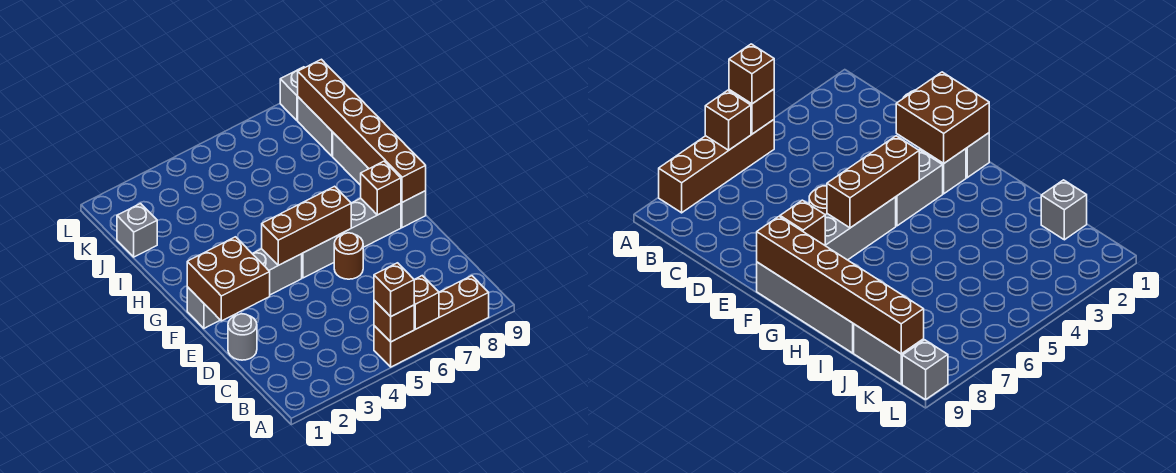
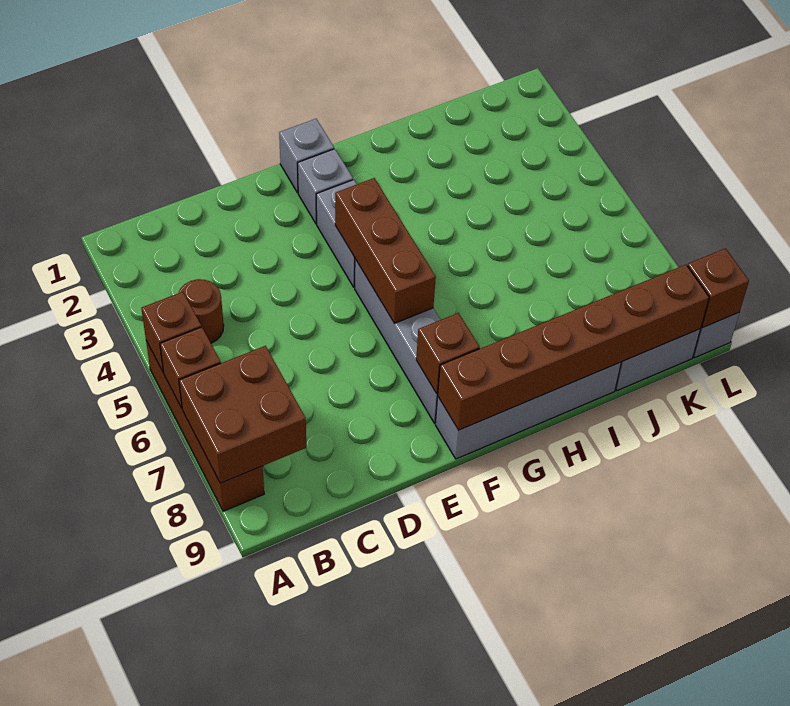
brown brick A5 level 3 -> brown brick L9 level 2
grey round brick D1 level 1 -> none
brown brick E1:F2 level 2 -> brown brick A7:B8 level 2
brown round brick E6 level 1 -> brown round brick B4 level 1
grey brick J1 level 1 -> none

